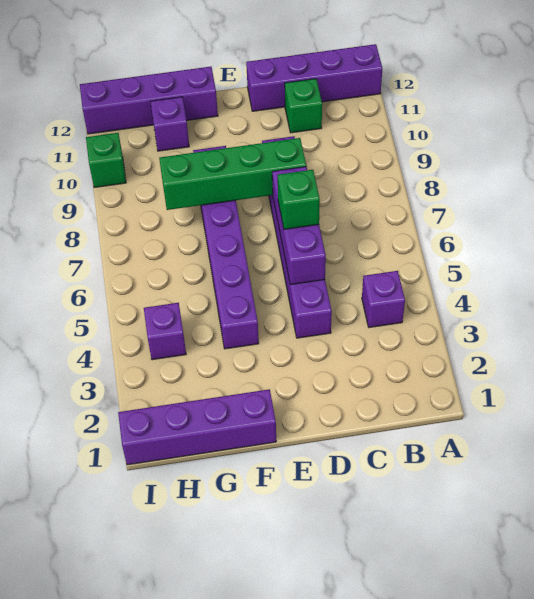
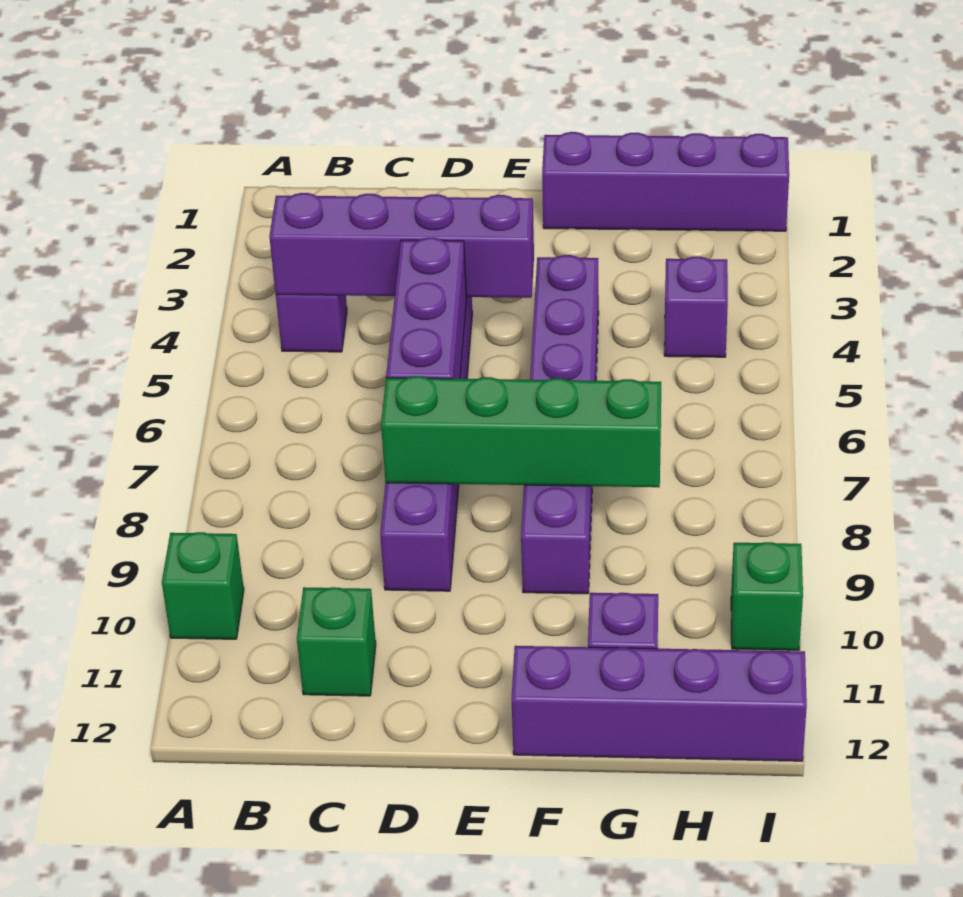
purple brick A12:D12 level 1 -> purple brick B4:E4 level 2
green brick D6 level 3 -> green brick A10 level 1

